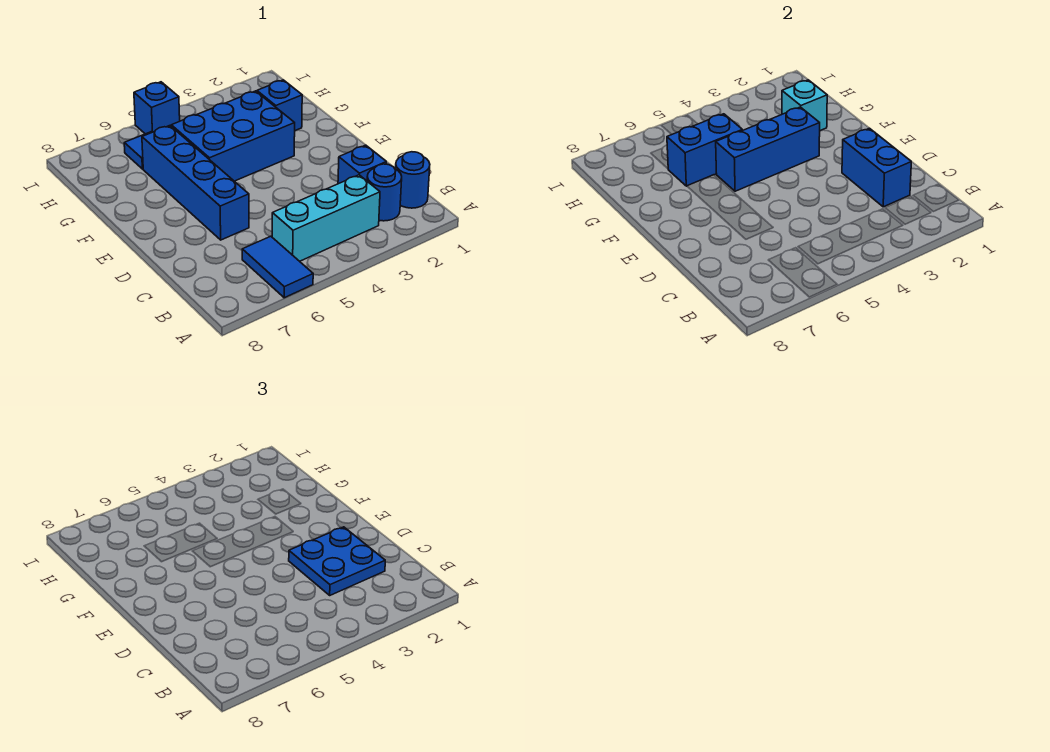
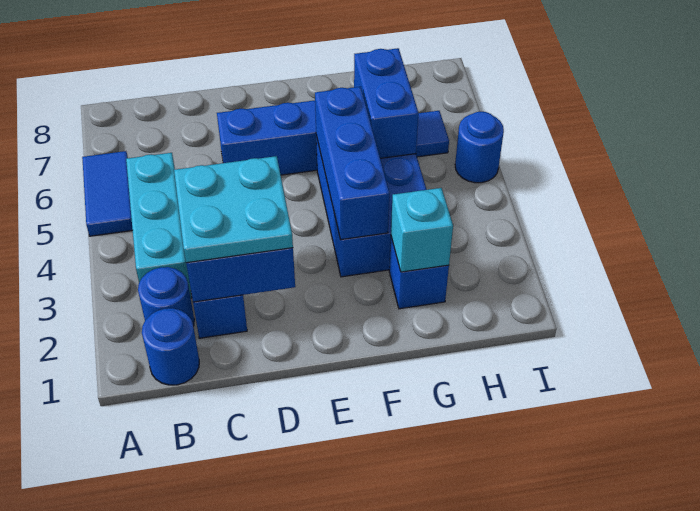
blue tile A6:B6 level 1 -> blue tile A5:A6 level 1
blue plate C2:D3 level 3 -> cyan plate C2:D3 level 3
blue brick I5 level 1 -> blue round brick I5 level 1

